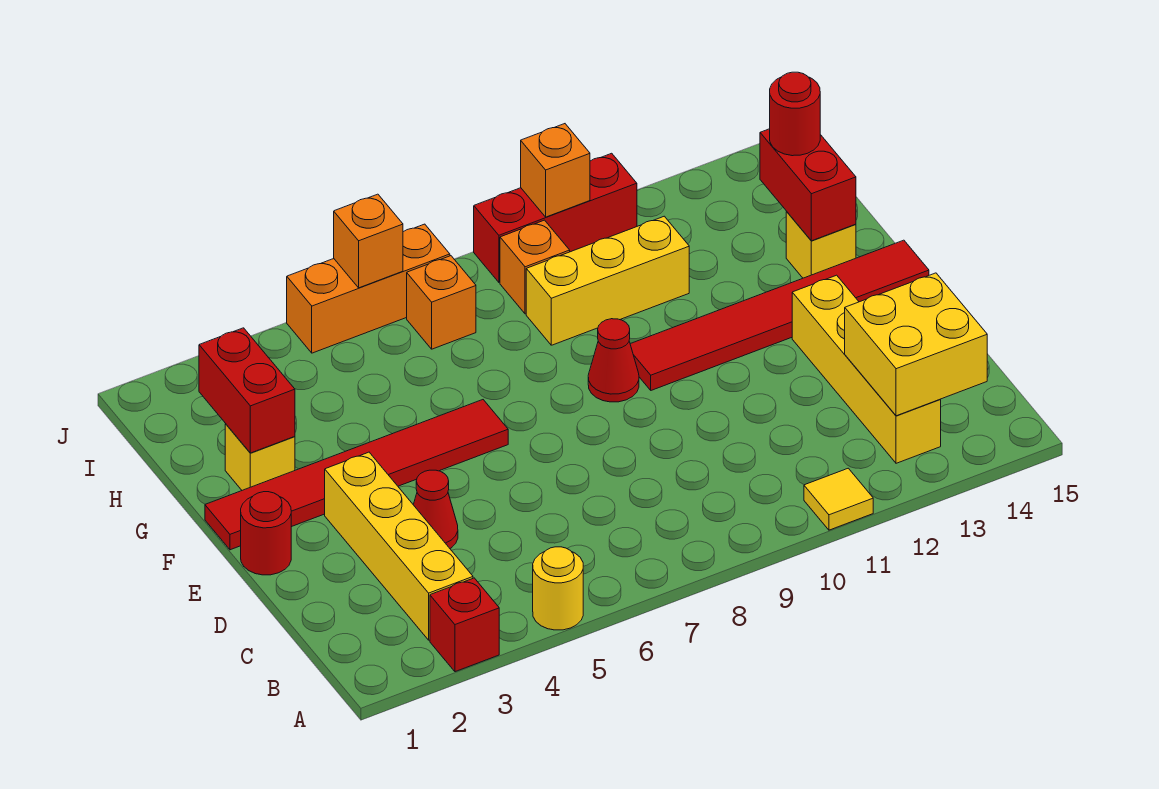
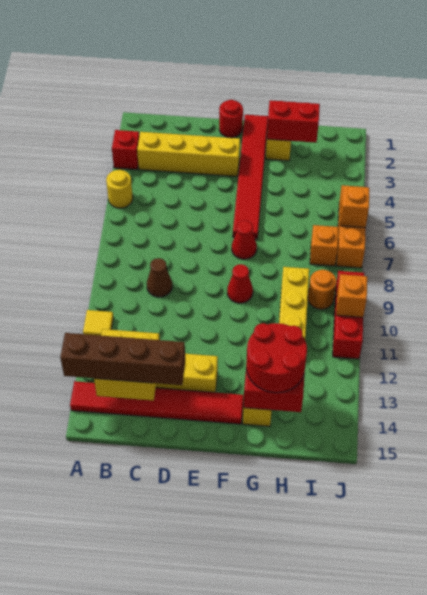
none -> brown brick A14:D14 level 3
none -> brown cone C9 level 1
red cone D4 level 1 -> red cone F7 level 1
red tile F10:F15 level 1 -> red tile A14:F14 level 1
red round brick H14 level 3 -> red round brick G13:H14 level 3
orange brick I9 level 1 -> orange round brick I9 level 1

